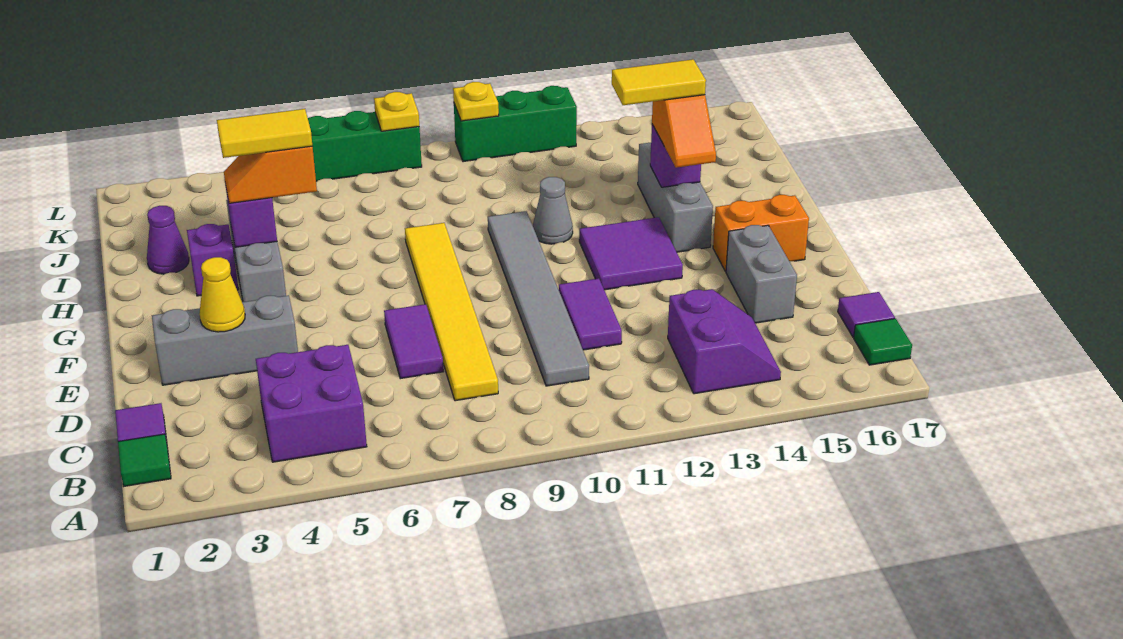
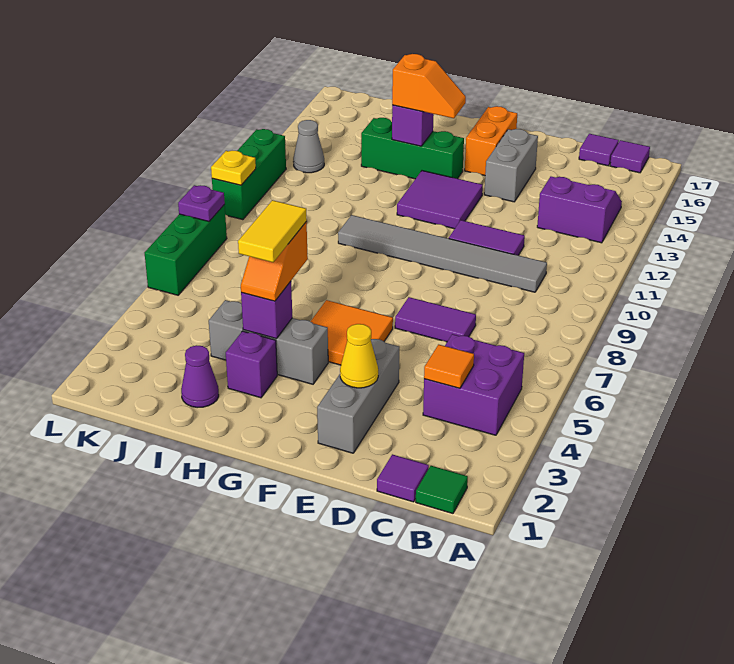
green tile B17 level 1 -> purple tile B17 level 1
none -> orange tile C4 level 2
yellow tile C8:H8 level 1 -> none
grey brick D15:E15 level 1 -> grey brick E14:E15 level 1
none -> orange tile F5:G6 level 1
grey brick G14:I14 level 1 -> green brick G14:I14 level 1
grey cone H11 level 1 -> grey cone K13 level 1
yellow tile H13:H14 level 4 -> none
yellow plate L8 level 2 -> purple plate L8 level 2

